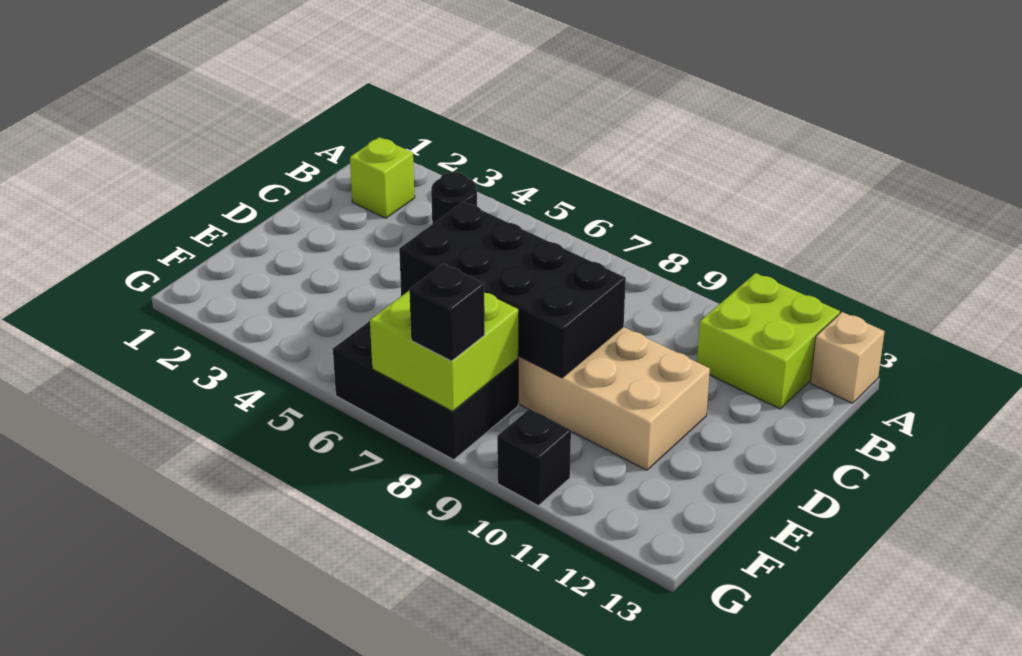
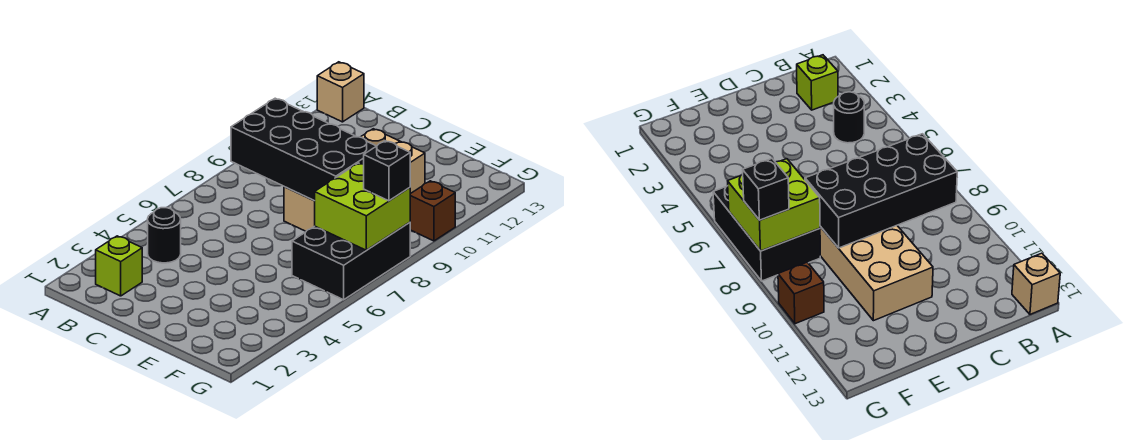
lime brick A11:B12 level 1 -> none
black brick D6:E9 level 2 -> black brick B8:E9 level 2
black brick G10 level 1 -> brown brick G10 level 1

